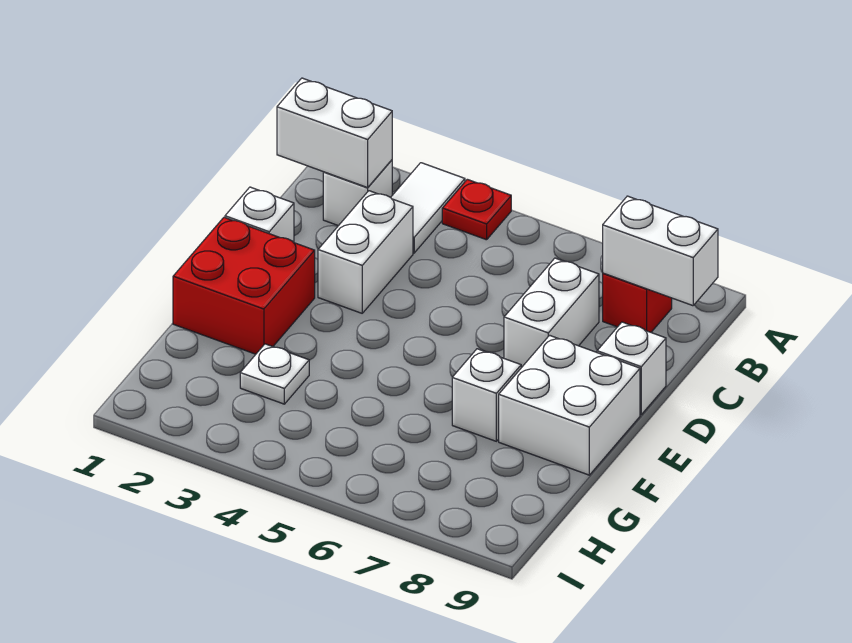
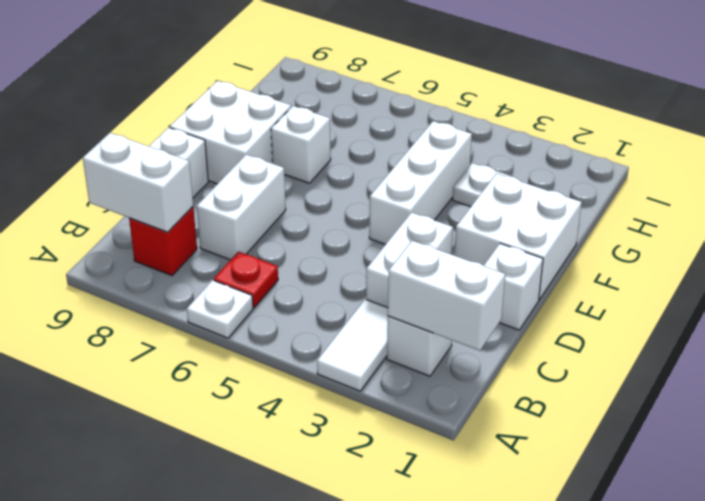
red plate A4 level 1 -> red plate B6 level 1
none -> white plate A6 level 1
red brick E1:F2 level 1 -> white brick E1:F2 level 1
none -> white brick E4:G4 level 1

